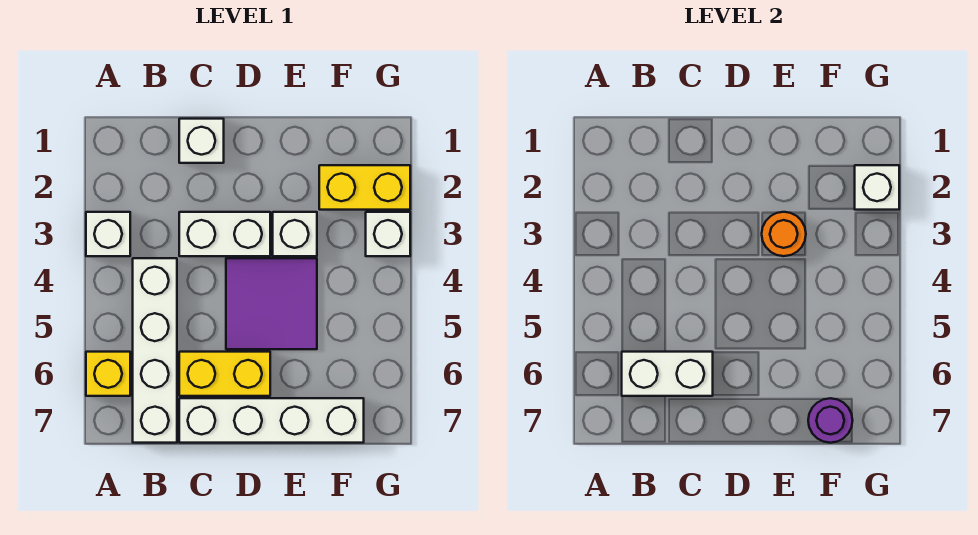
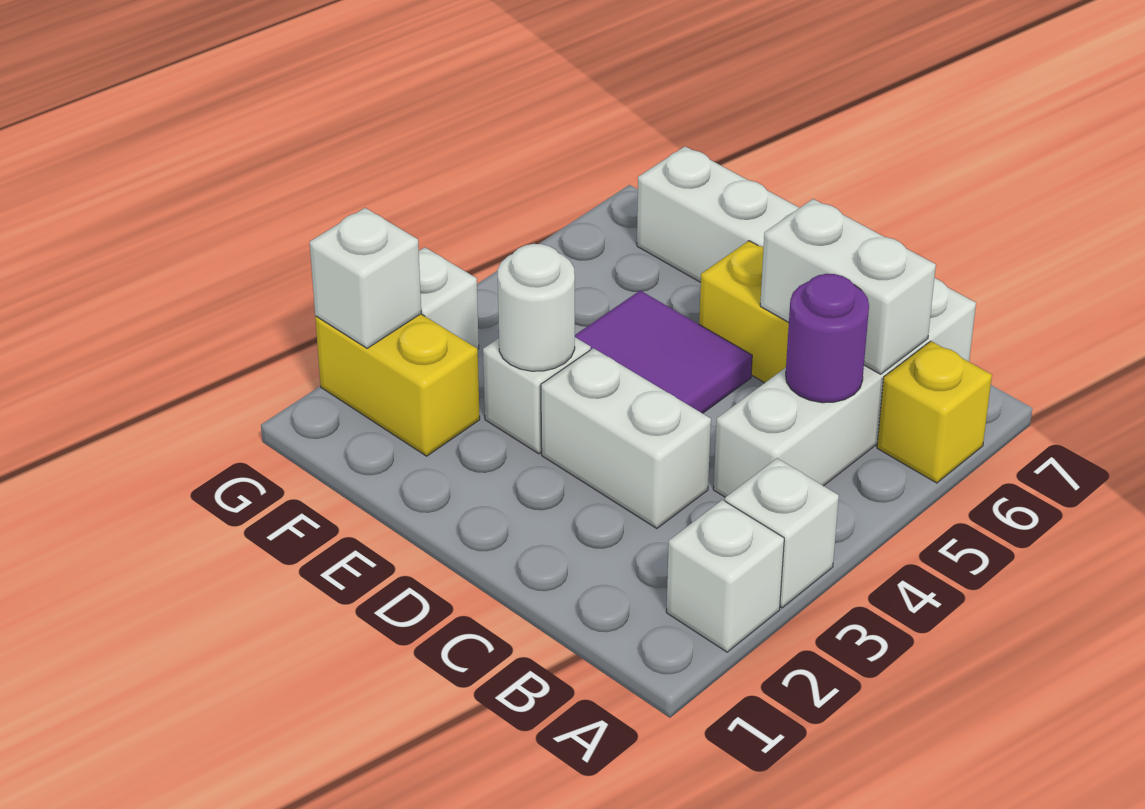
white brick C1 level 1 -> white brick A2 level 1
orange round brick E3 level 2 -> white round brick E3 level 2
purple round brick F7 level 2 -> purple round brick B5 level 2

